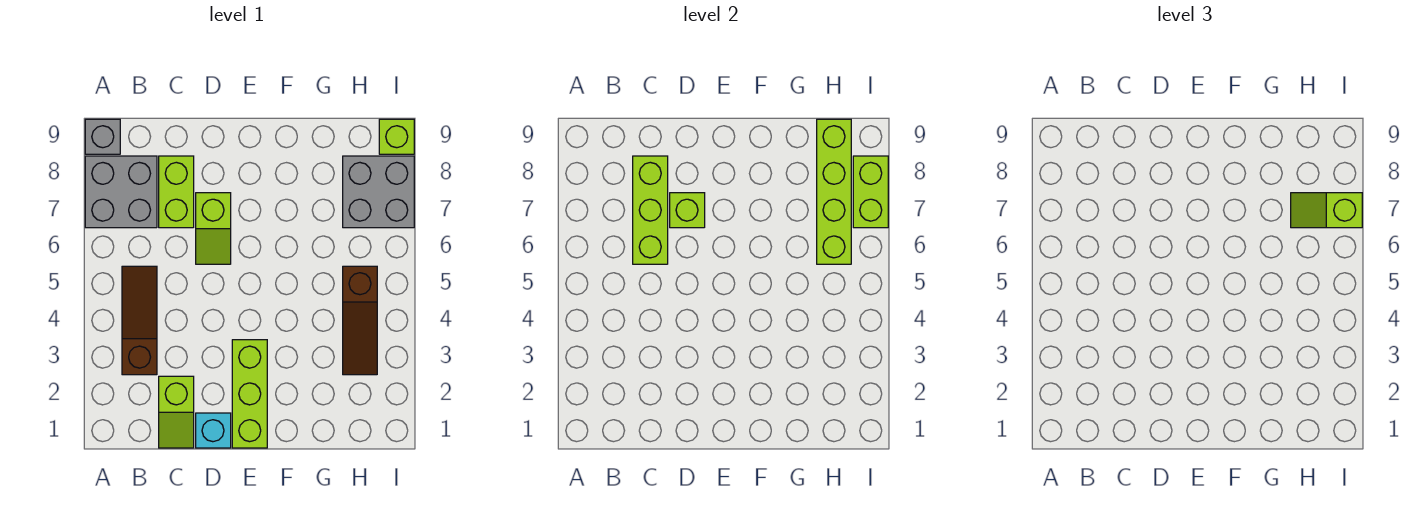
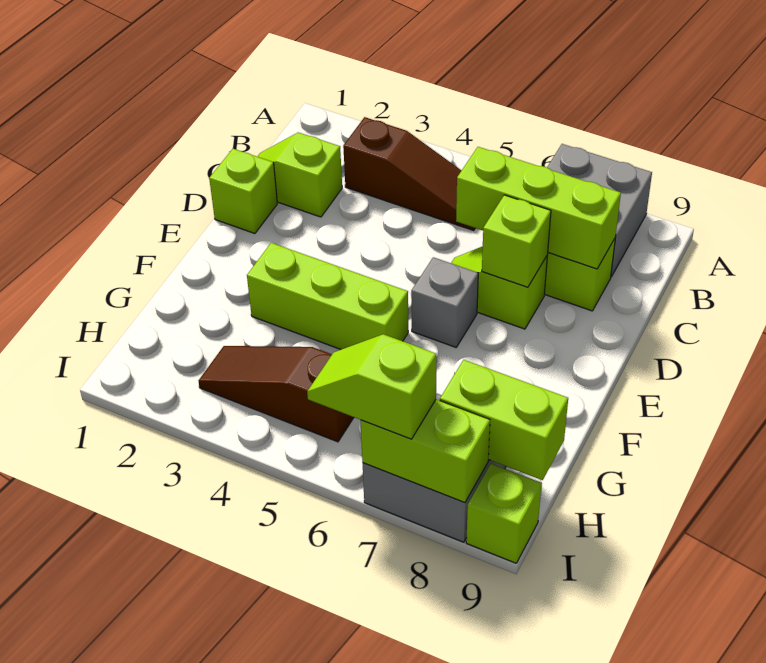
grey brick A9 level 1 -> grey brick E6 level 1
cyan brick D1 level 1 -> lime brick D1 level 1
lime brick E1:E3 level 1 -> lime brick F3:F5 level 1
lime brick H6:H9 level 2 -> lime brick H8:H9 level 2
lime slope H7:I7 level 3 top I -> lime slope I6:I7 level 3 top 7

